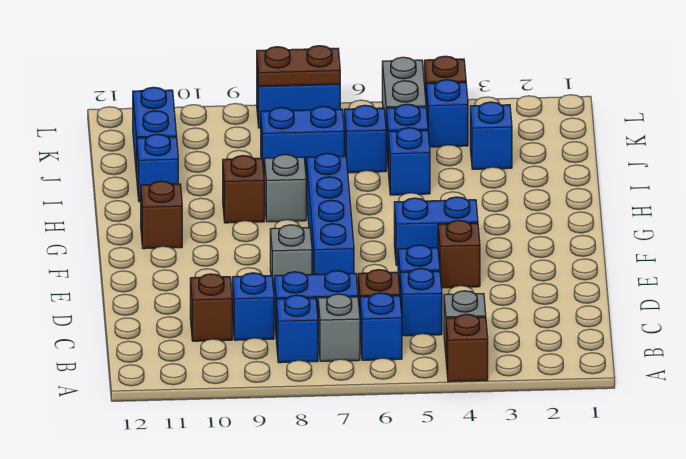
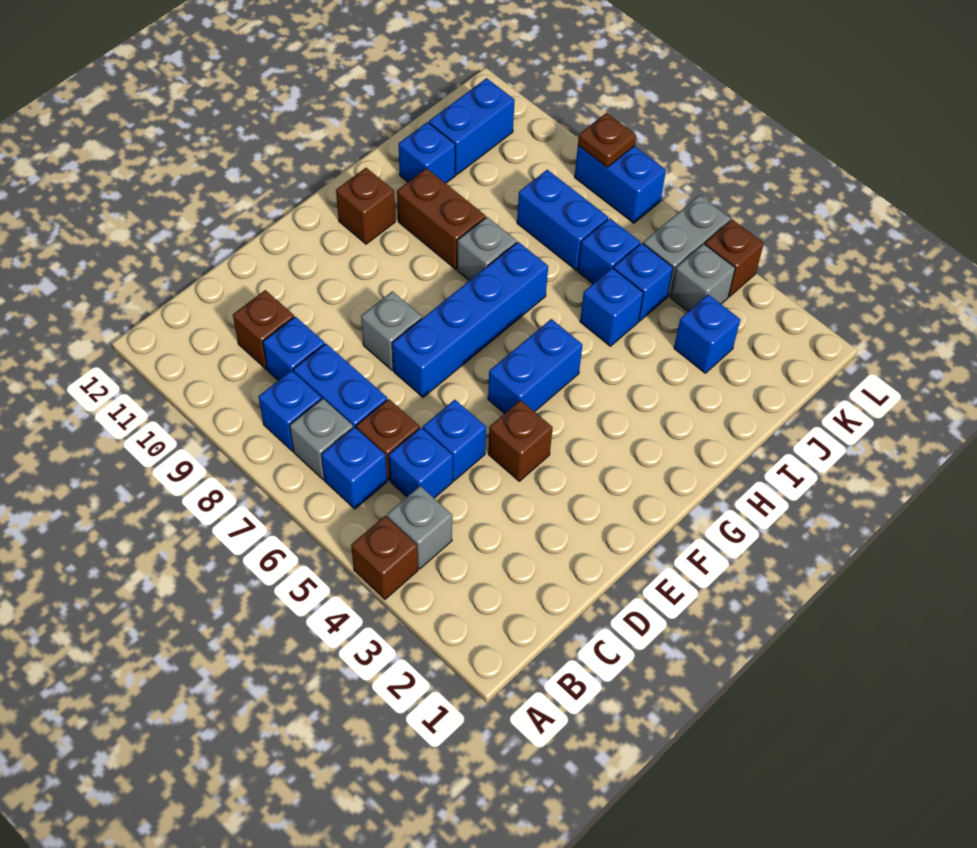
blue brick F4:F5 level 1 -> blue brick F5:G5 level 1
brown brick H9 level 1 -> brown brick H9:H10 level 1
blue brick K4 level 1 -> grey brick K4 level 1
brown plate L7:L8 level 2 -> brown plate L8 level 2

